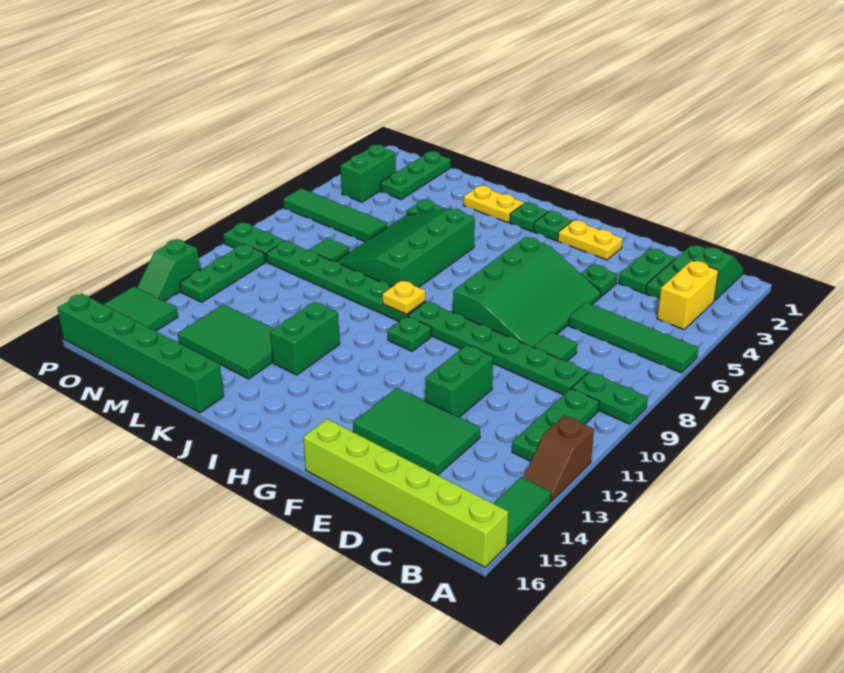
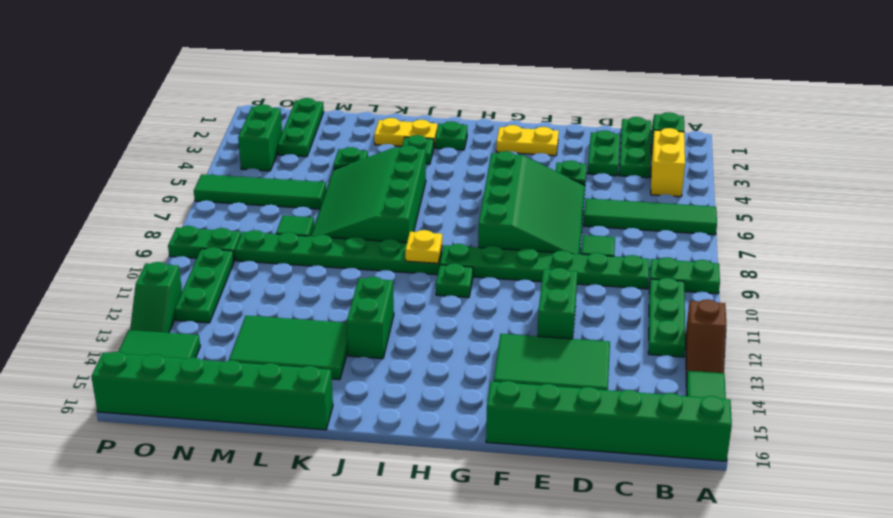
lime brick A16:F16 level 1 -> green brick A16:F16 level 1
green plate H2 level 1 -> green plate J3 level 1

